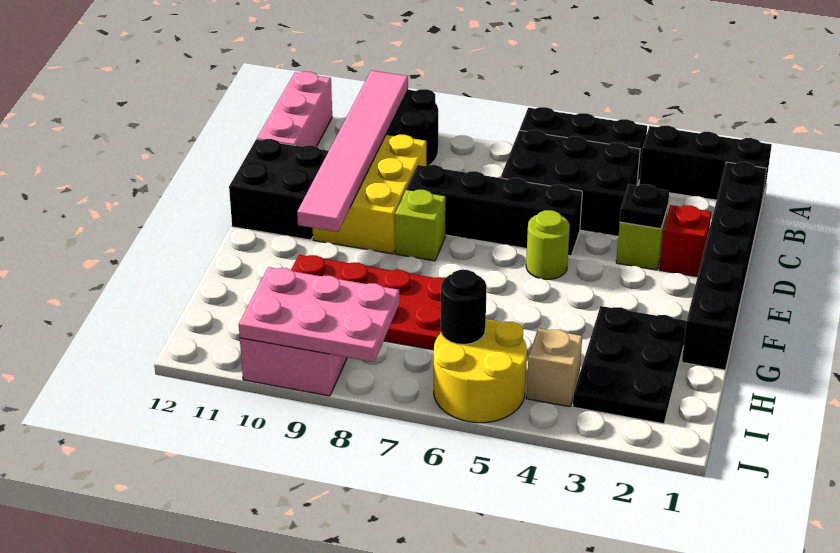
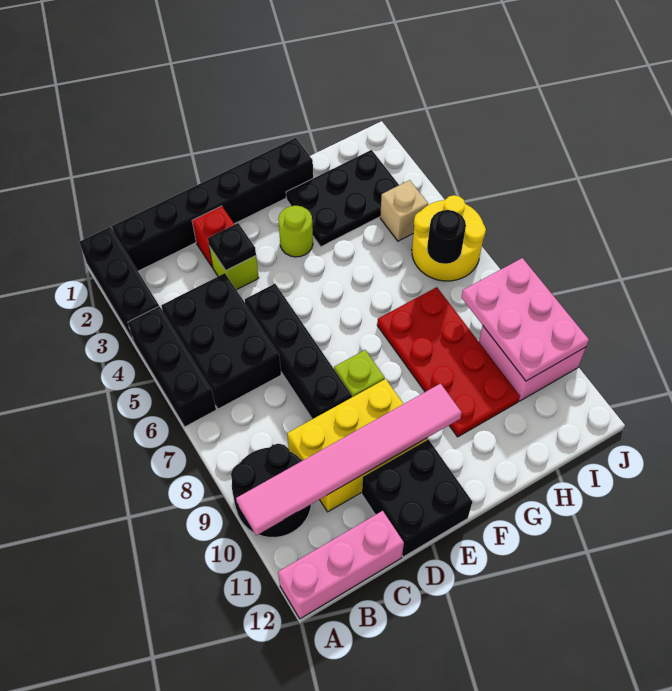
lime round brick E5 level 1 -> lime round brick F3 level 1

